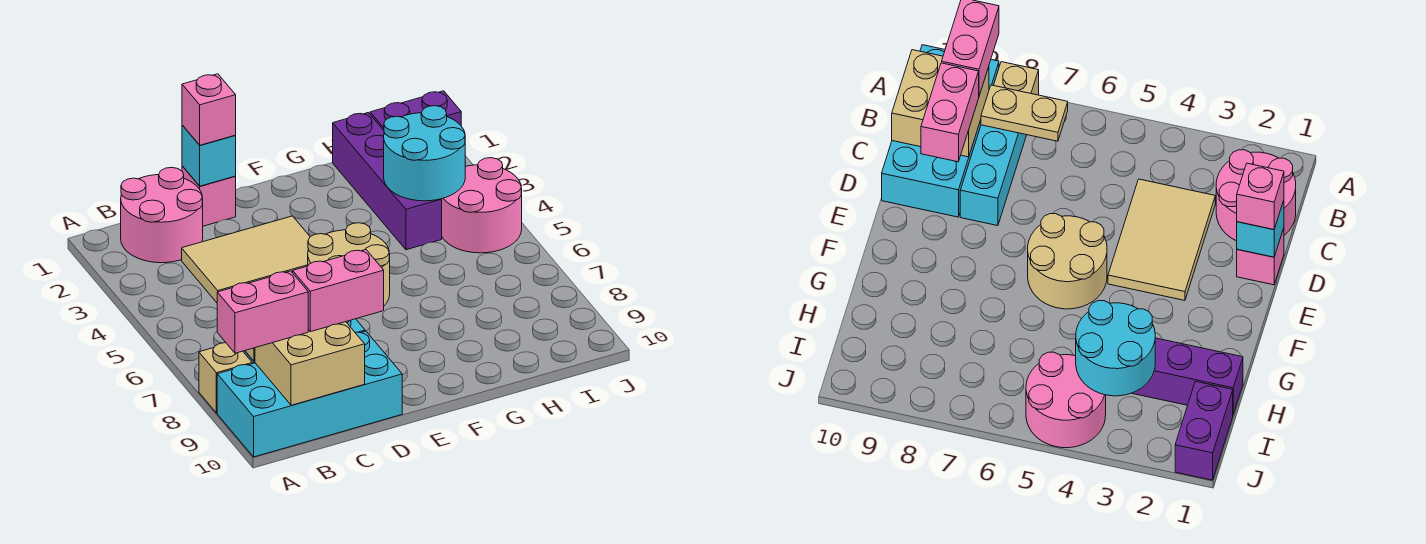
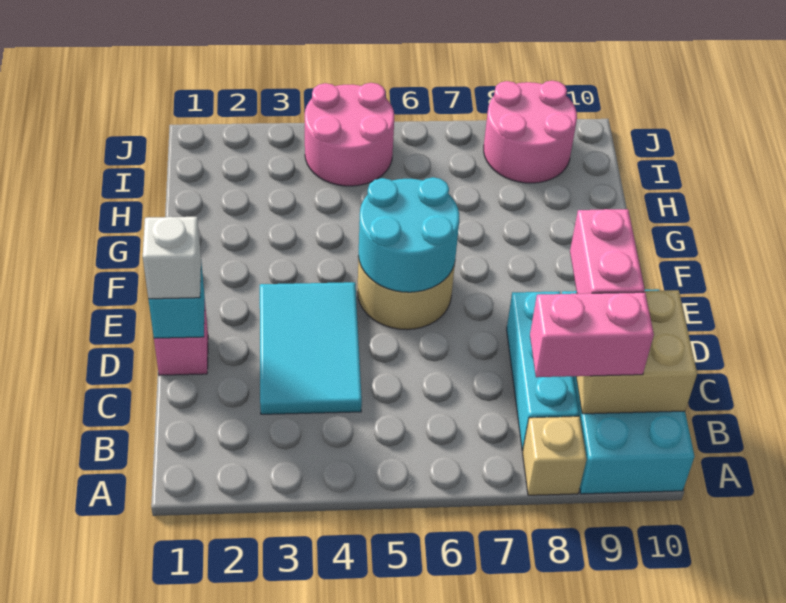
pink brick A9:B9 level 3 -> pink brick B8:B9 level 3
pink round brick B1:C2 level 1 -> pink round brick I8:J9 level 1
tan plate B7:B8 level 2 -> none
tan tile C3:E4 level 1 -> cyan tile C3:E4 level 1
pink brick D1 level 3 -> white brick D1 level 3
purple brick H1:H4 level 1 -> none
cyan round brick H3:I4 level 2 -> cyan round brick E5:F6 level 2
purple brick I1:J1 level 1 -> none

